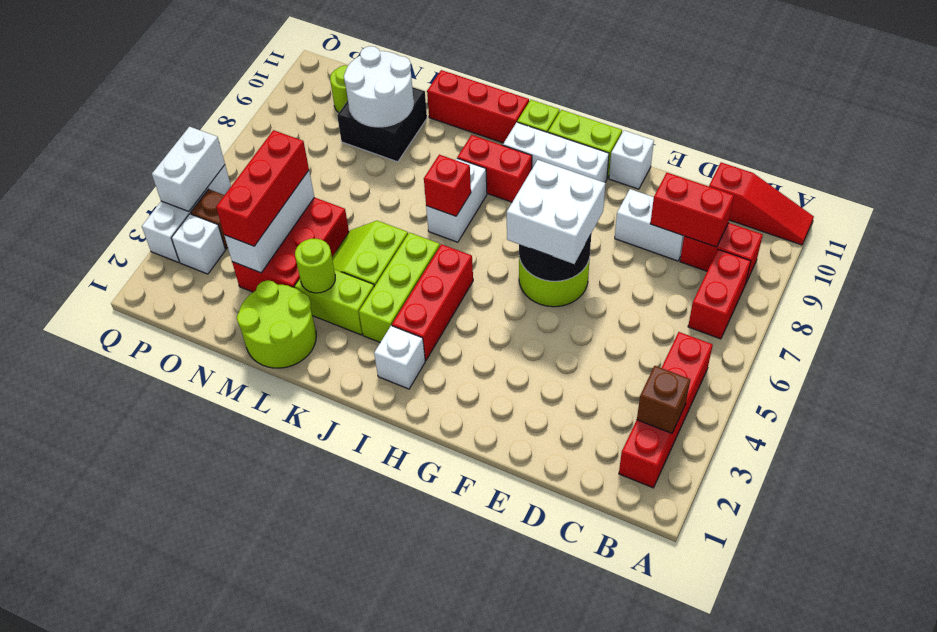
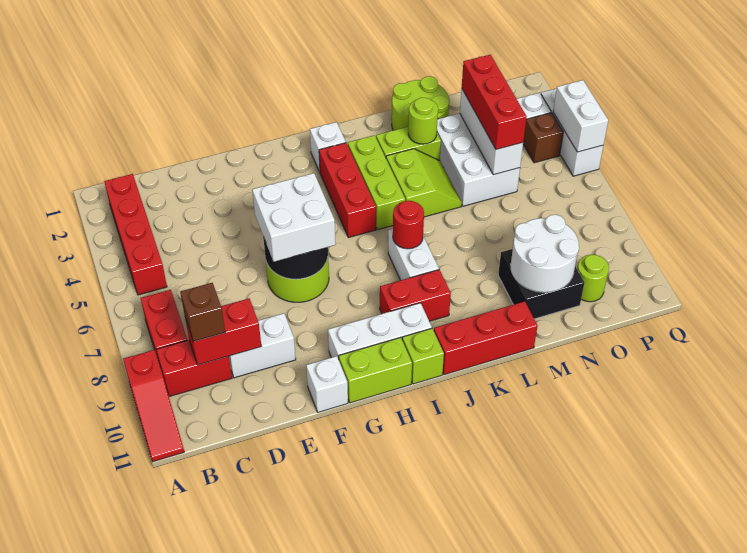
red slope A11:C11 level 1 top C -> red slope A9:A11 level 1 top 9
brown brick B3 level 2 -> brown brick C9 level 3
red brick J7 level 2 -> red round brick J7 level 2
red brick M3:N5 level 1 -> white brick M3:N5 level 1

